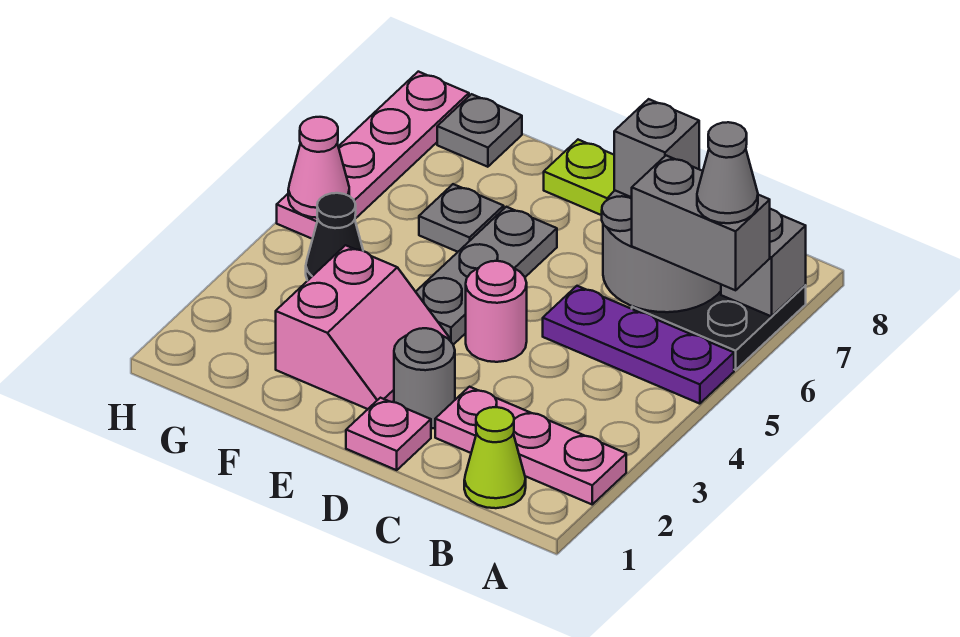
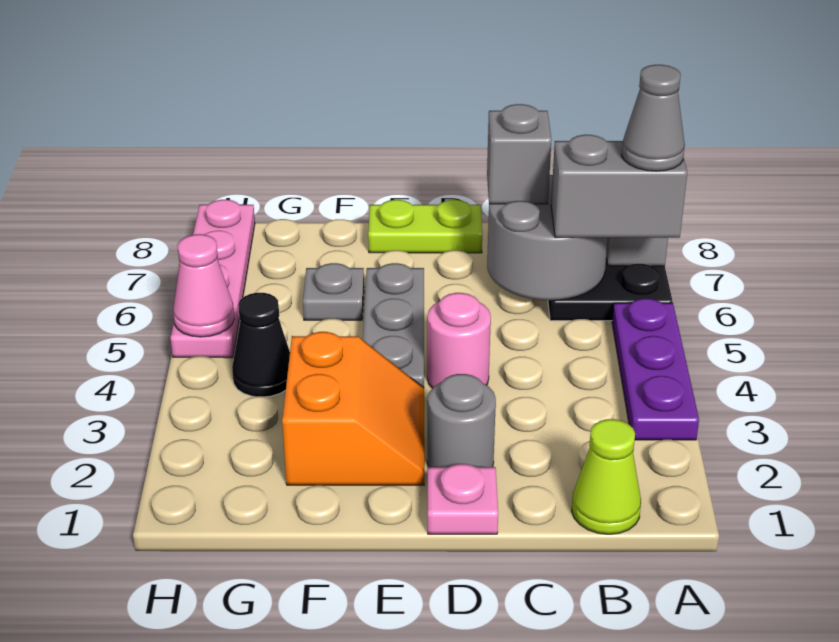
pink plate A2:C2 level 1 -> none
purple plate A5:C5 level 1 -> purple plate A3:A5 level 1
pink slope E2:F3 level 1 top F -> orange slope E2:F3 level 1 top F
grey plate G8 level 1 -> none

